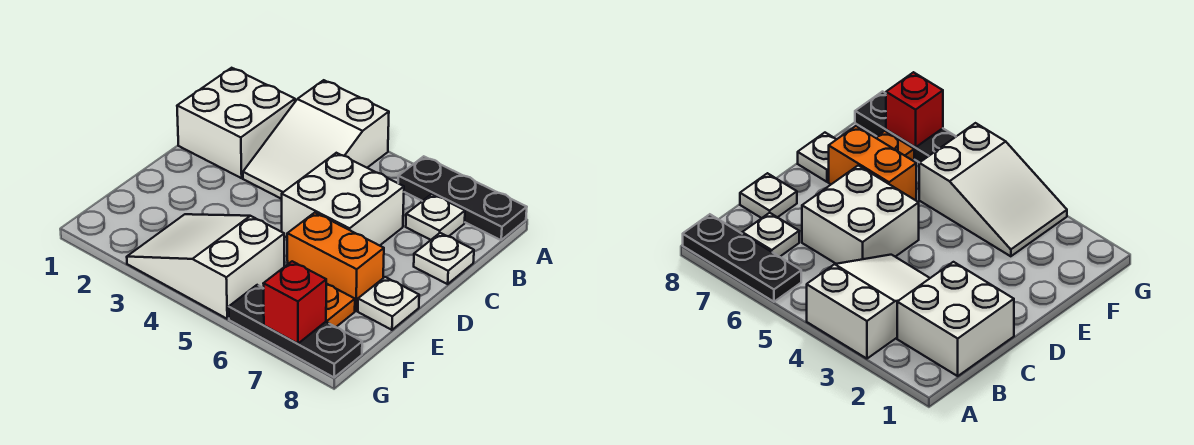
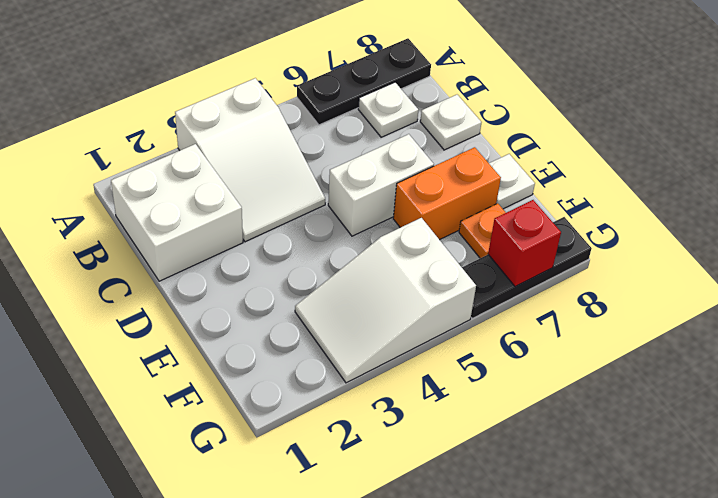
white brick C5:D6 level 1 -> white brick D5:D6 level 1

